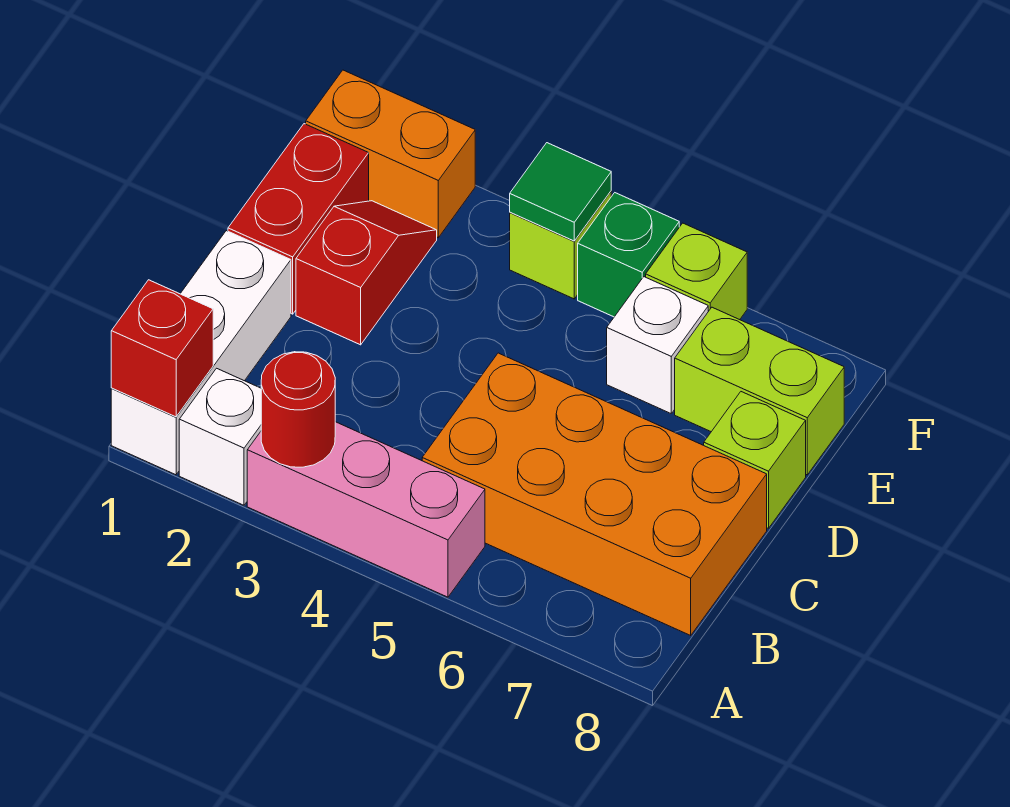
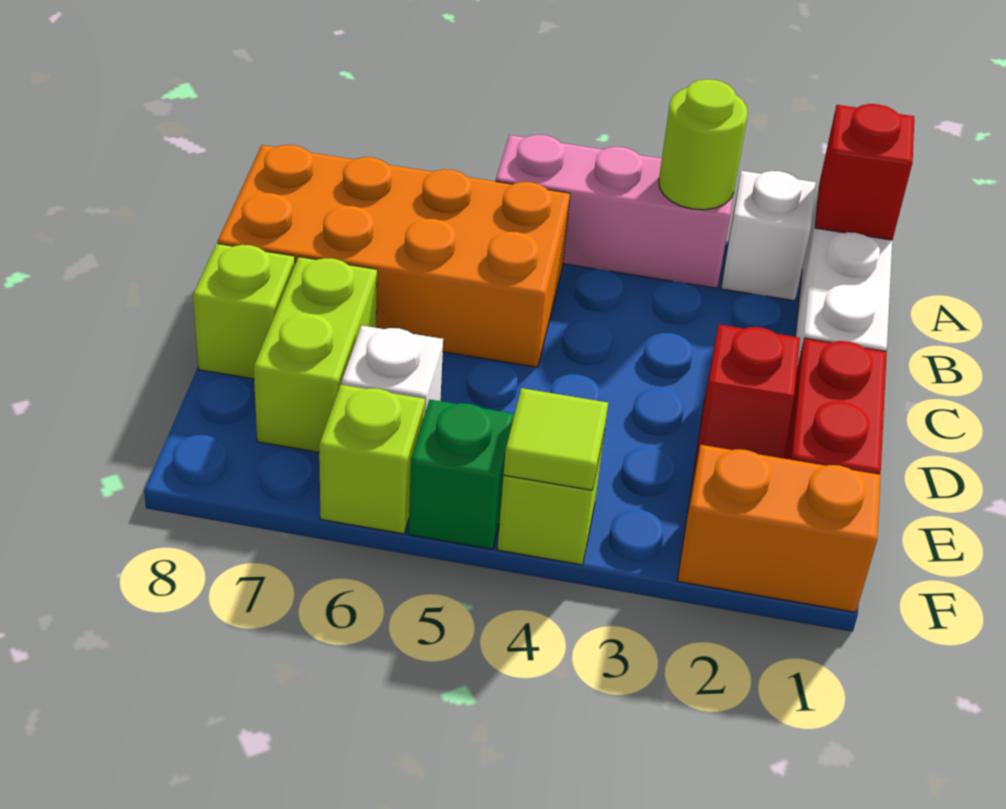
red round brick A3 level 2 -> lime round brick A3 level 2
lime brick E7:E8 level 1 -> lime brick D7:E7 level 1
green tile F4 level 2 -> lime tile F4 level 2

